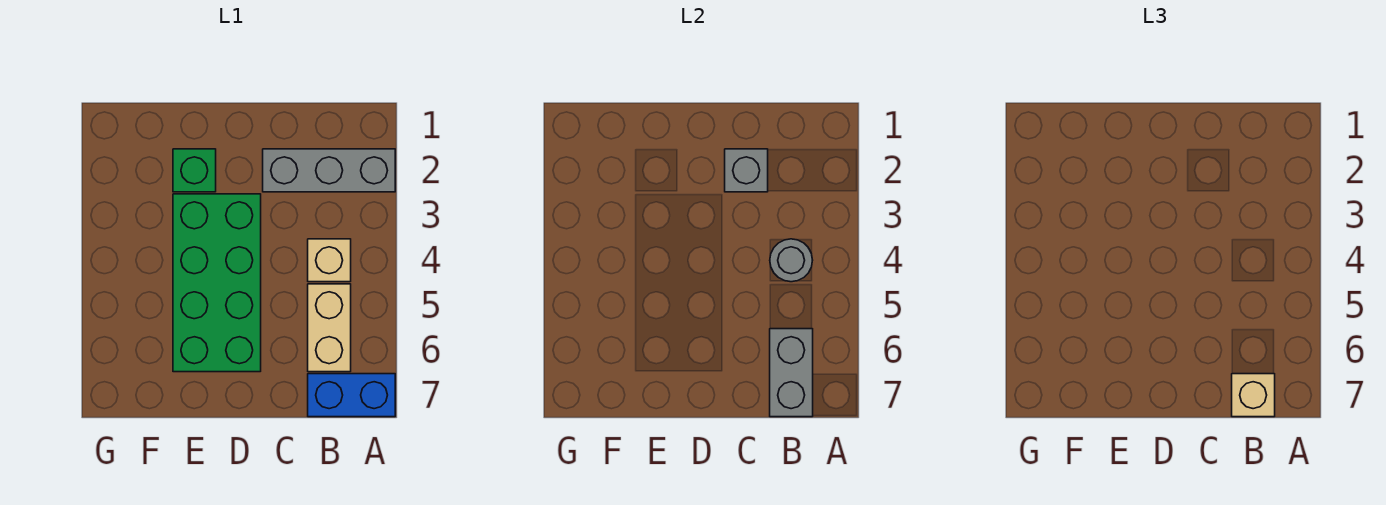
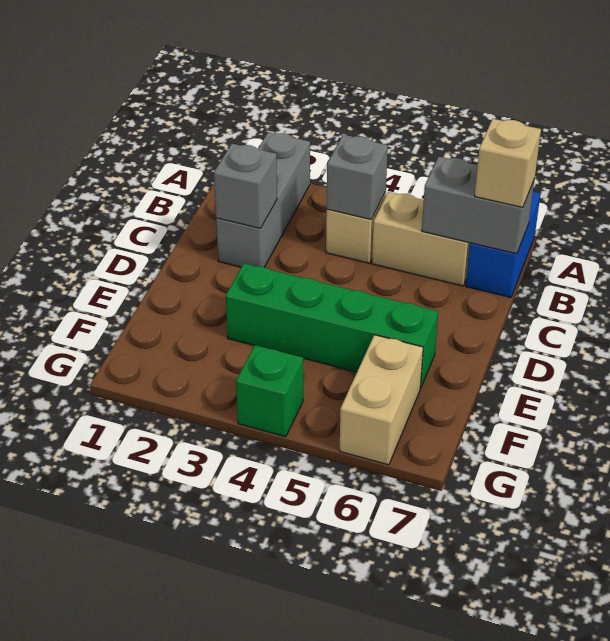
grey round brick B4 level 2 -> grey brick B4 level 2
green brick D3:E6 level 1 -> green brick E3:E6 level 1
green brick E2 level 1 -> green brick G4 level 1
none -> tan brick F6:G6 level 1

